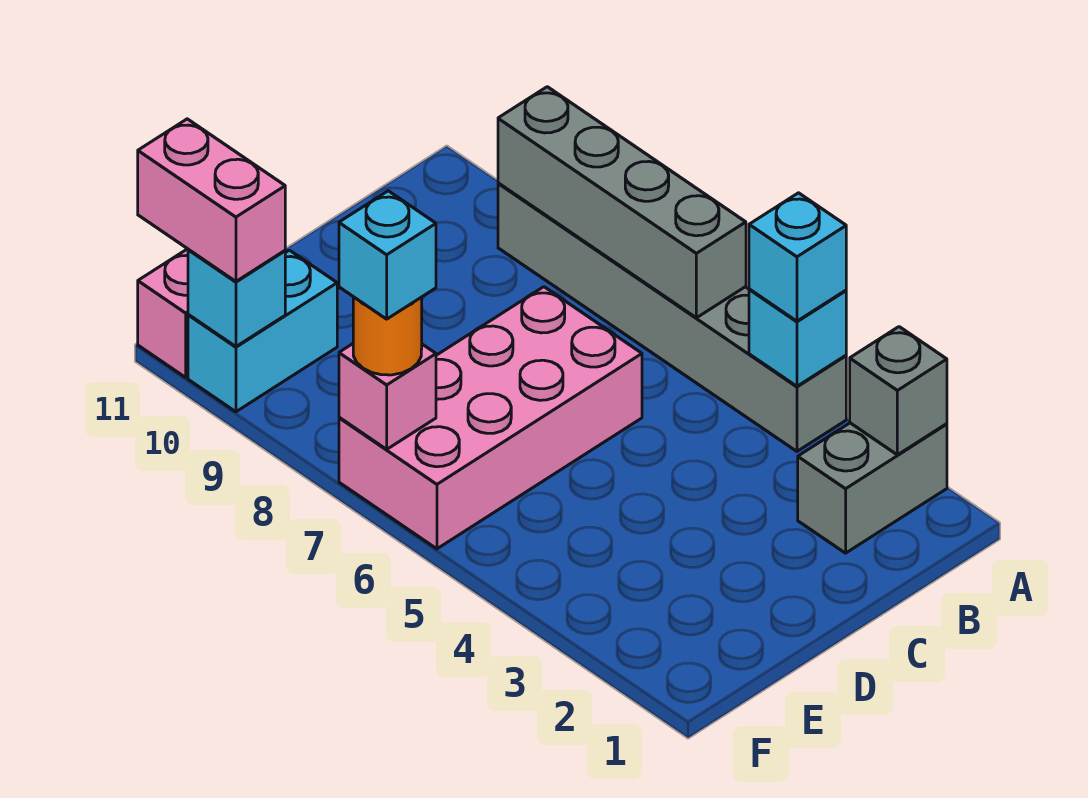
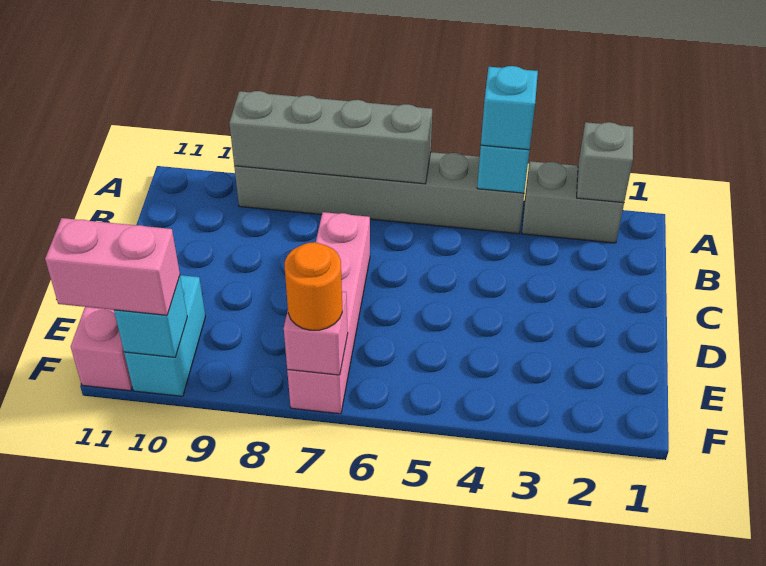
grey brick A2:B2 level 1 -> grey brick A2:A3 level 1
pink brick C6:F7 level 1 -> pink brick C7:F7 level 1
cyan brick F7 level 4 -> none

